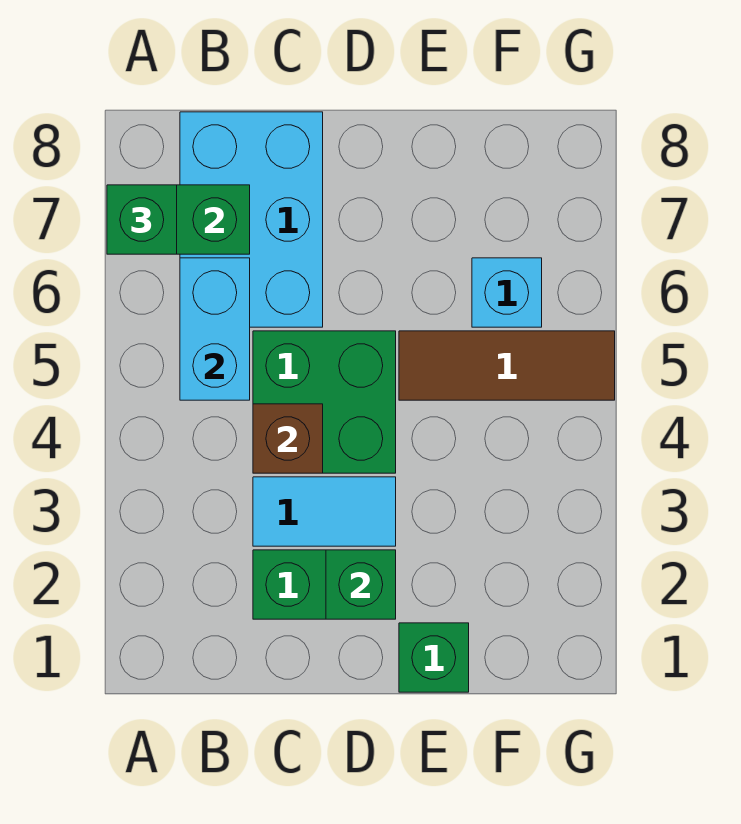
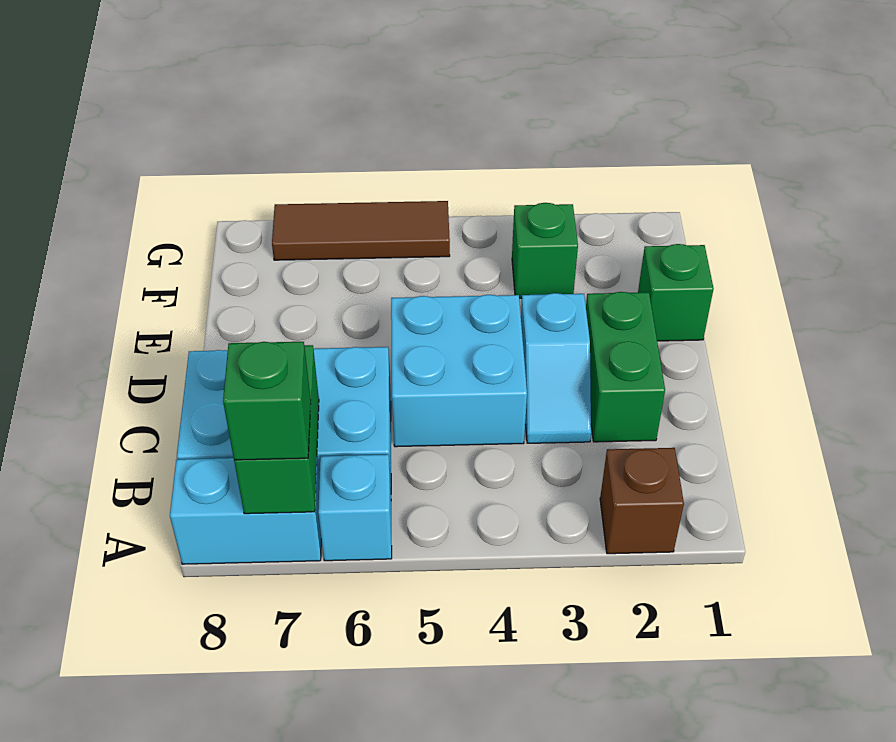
cyan brick B5:B6 level 2 -> cyan brick A7:A8 level 1
cyan tile C3:D3 level 1 -> cyan slope C3:D3 level 1 top D
green brick C4:D5 level 1 -> cyan brick C4:D5 level 1
brown brick C4 level 2 -> brown brick A2 level 1
green brick D2 level 2 -> green brick F3 level 1
brown tile E5:G5 level 1 -> brown tile G5:G7 level 1
cyan brick F6 level 1 -> cyan brick A6 level 1

